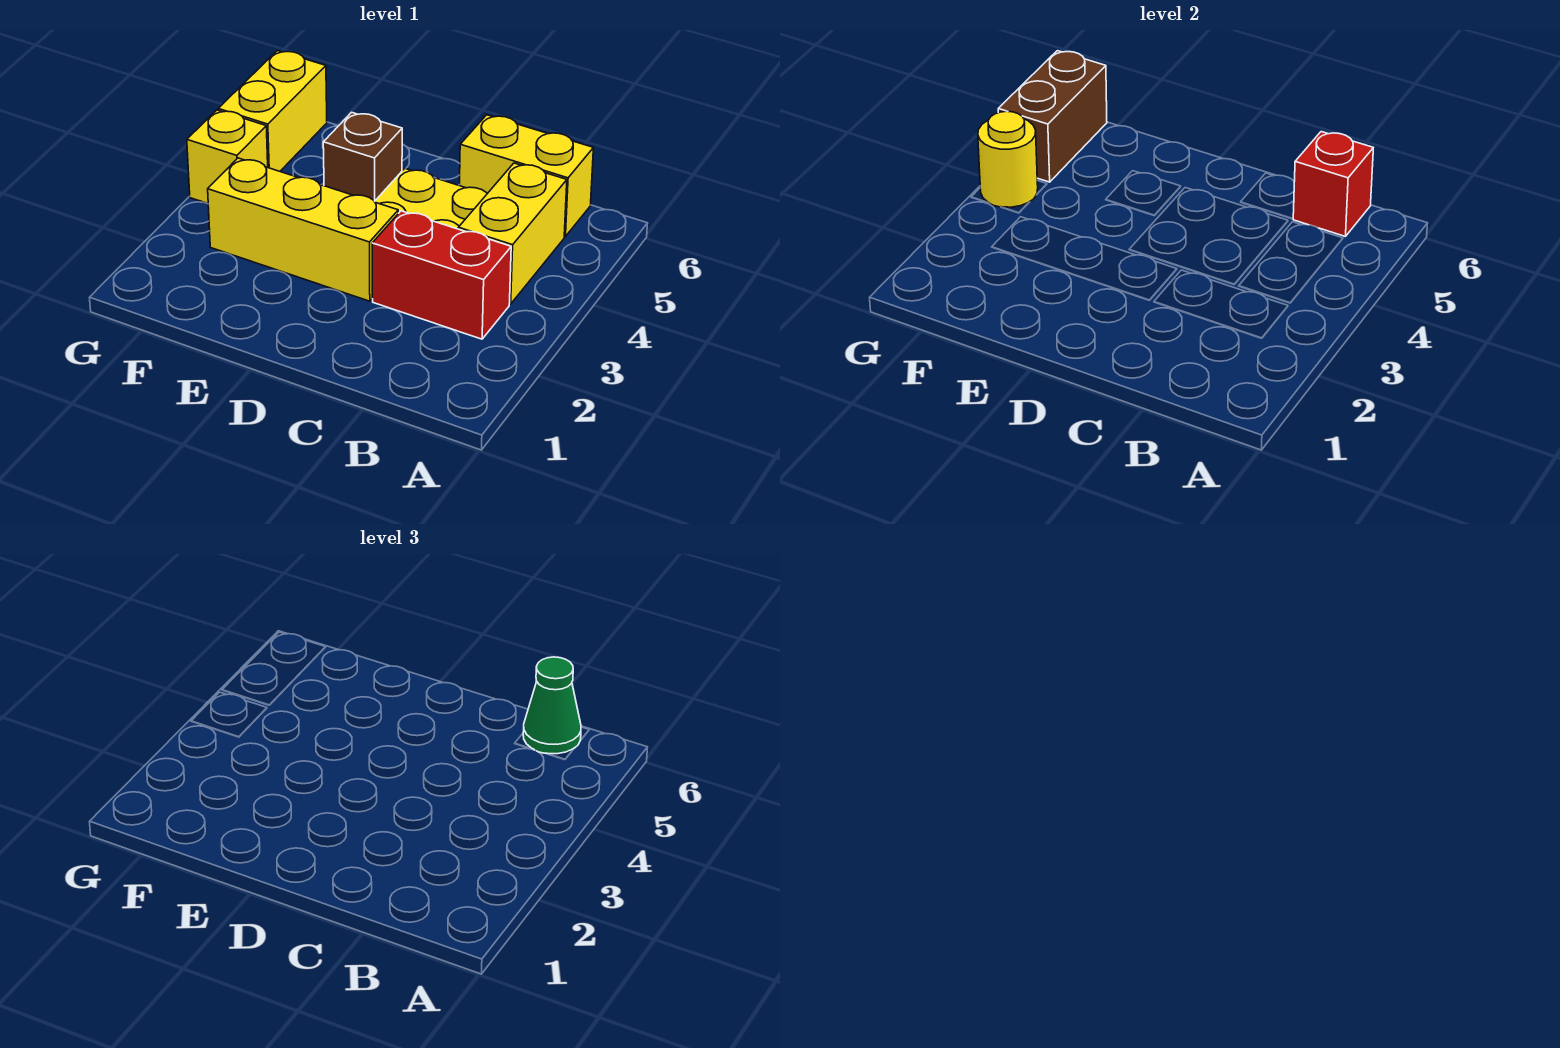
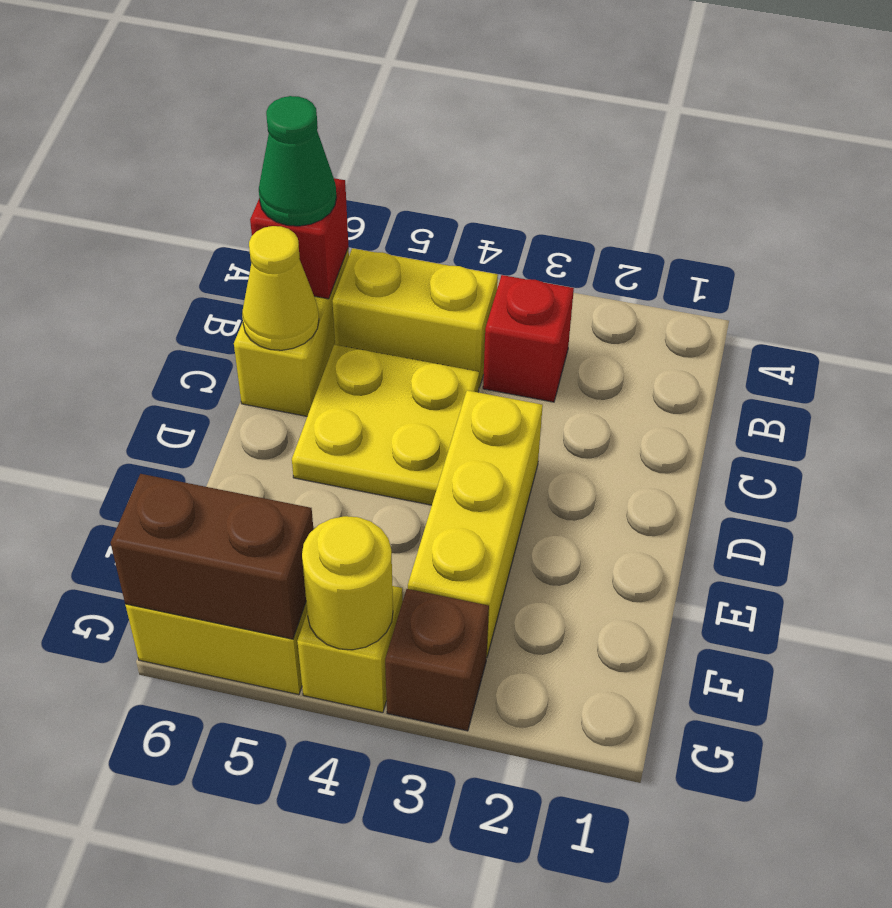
red brick B3:C3 level 1 -> red brick B3 level 1
none -> yellow cone C6 level 2
brown brick E5 level 1 -> brown brick G3 level 1

